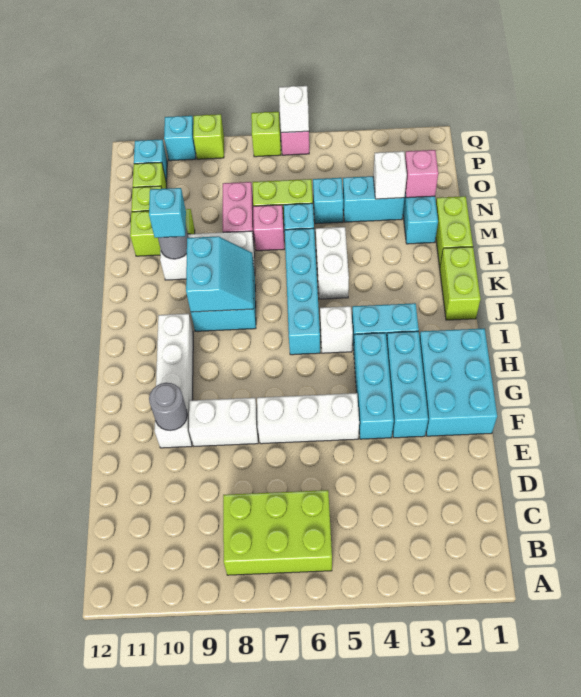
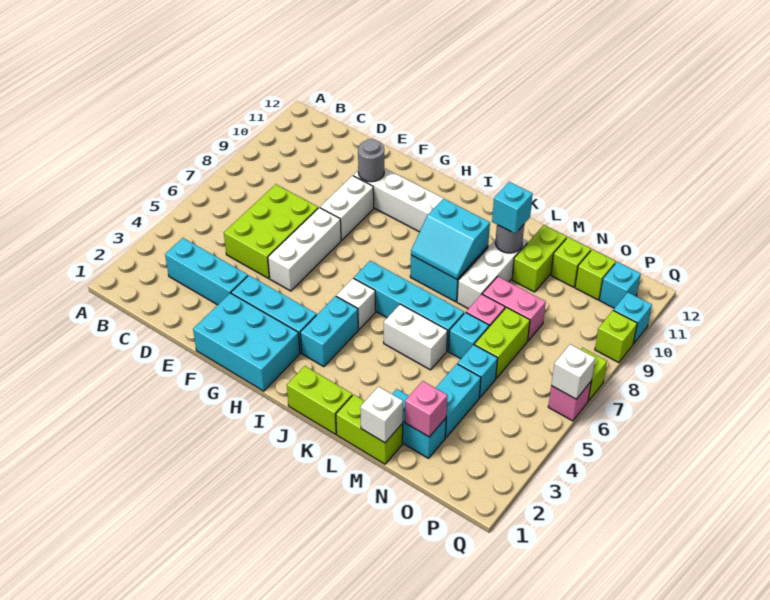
lime brick B6:C8 level 1 -> lime brick D5:E7 level 1
cyan brick F4:H4 level 1 -> cyan brick C3:E3 level 1
white brick N3 level 2 -> white brick M1 level 2

